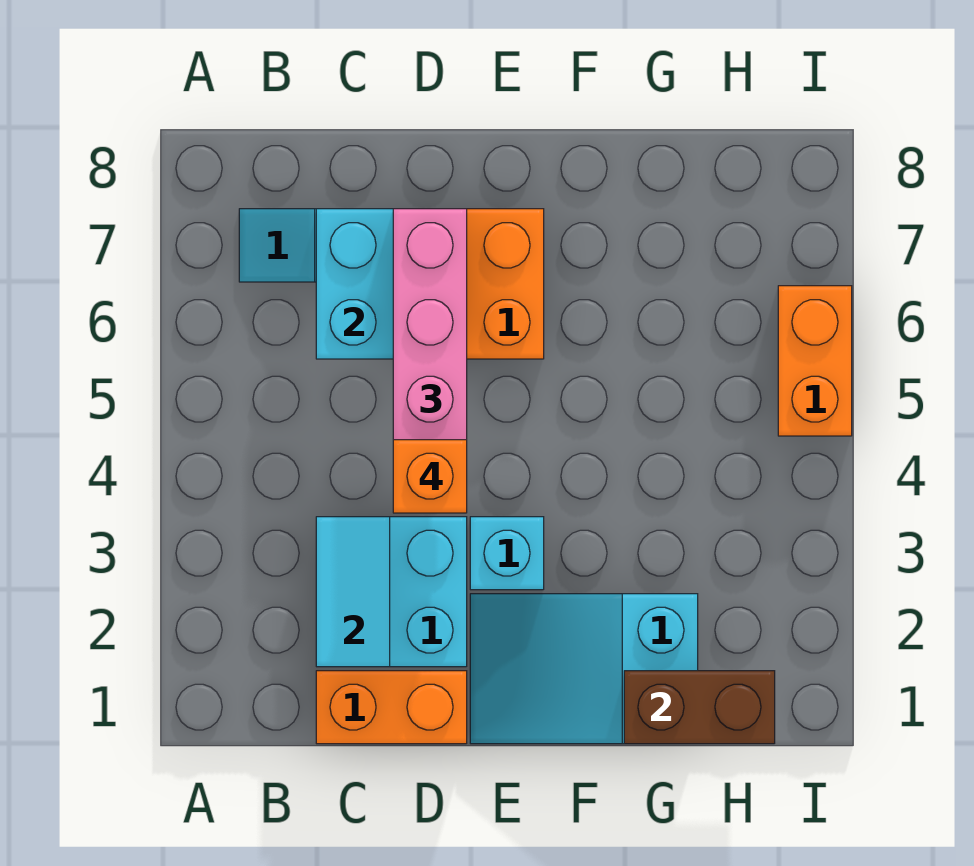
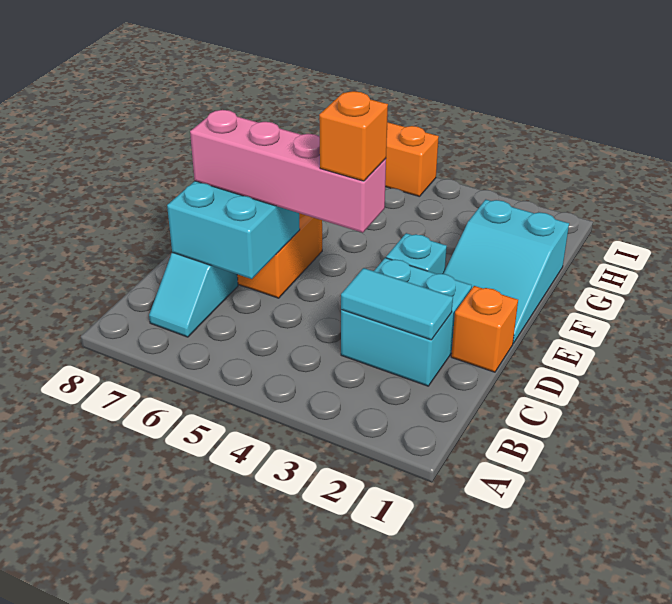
orange brick C1:D1 level 1 -> orange brick D1 level 1
brown brick G1:H1 level 2 -> none

